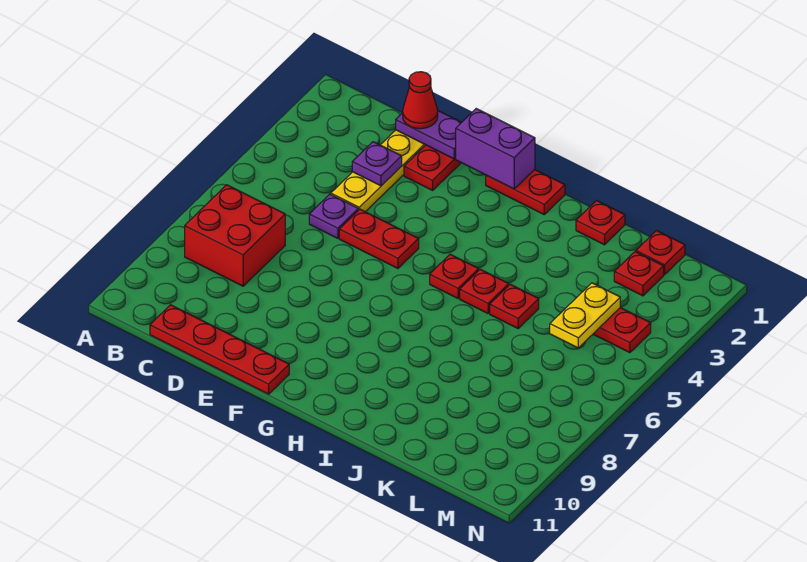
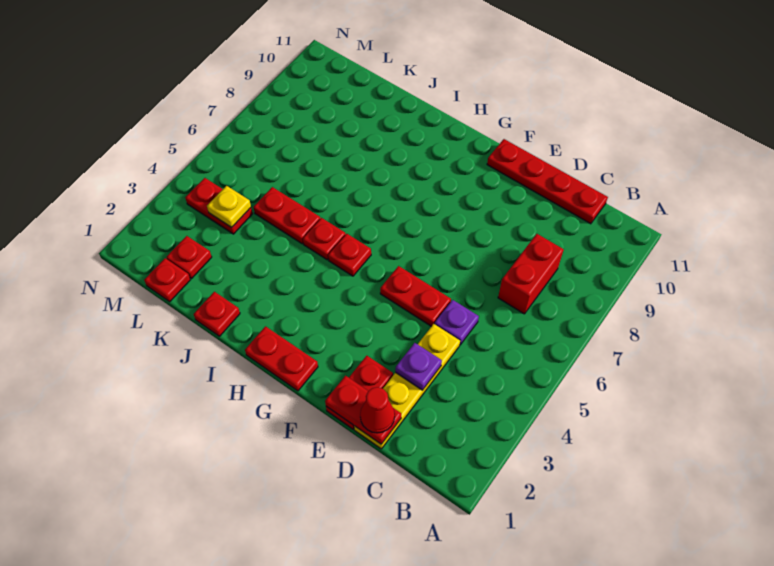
red brick B7:C8 level 1 -> red brick C7:C8 level 1
purple plate D1:E1 level 2 -> red plate D1:E1 level 2
purple brick F1:G1 level 2 -> none
red plate J5 level 1 -> red plate J5:K5 level 1
yellow plate L4:L5 level 2 -> yellow plate L4 level 2

